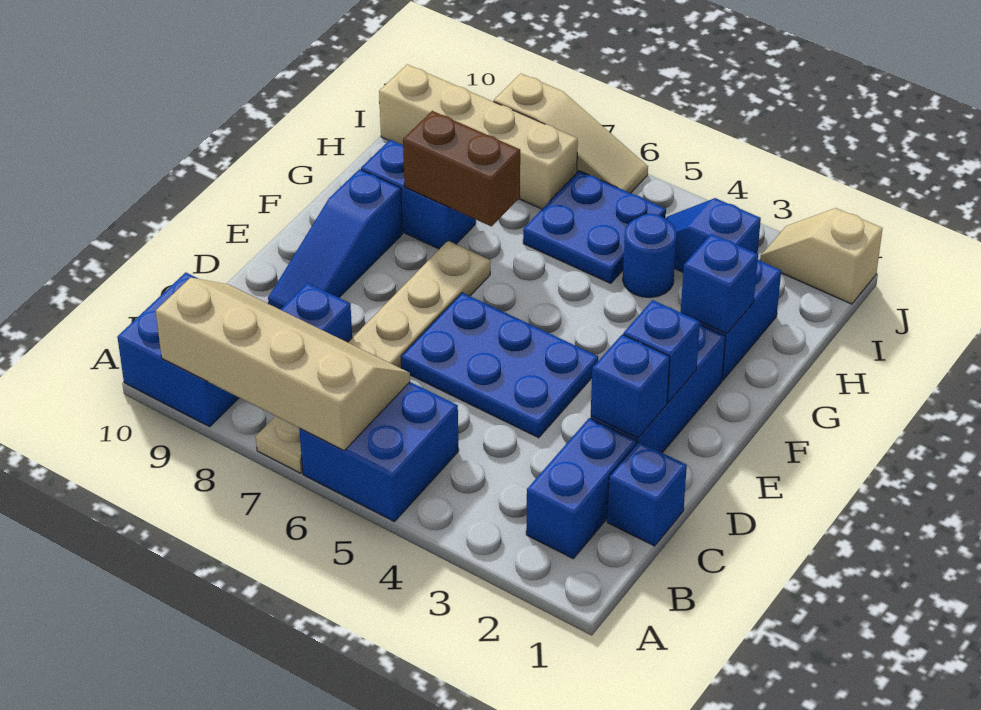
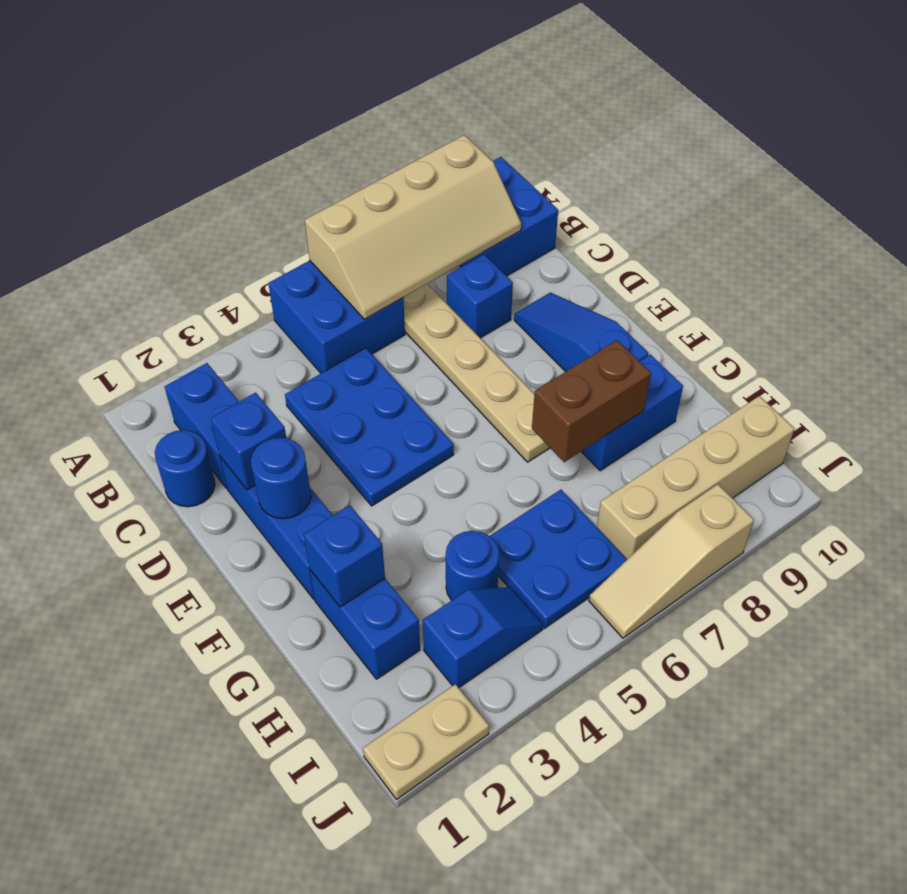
blue brick C1 level 1 -> blue round brick C1 level 1
blue plate D4:E6 level 1 -> blue plate C4:E5 level 1
blue brick E2 level 2 -> blue round brick E2 level 2
tan slope J1:J2 level 1 top 1 -> tan plate J1:J2 level 1

